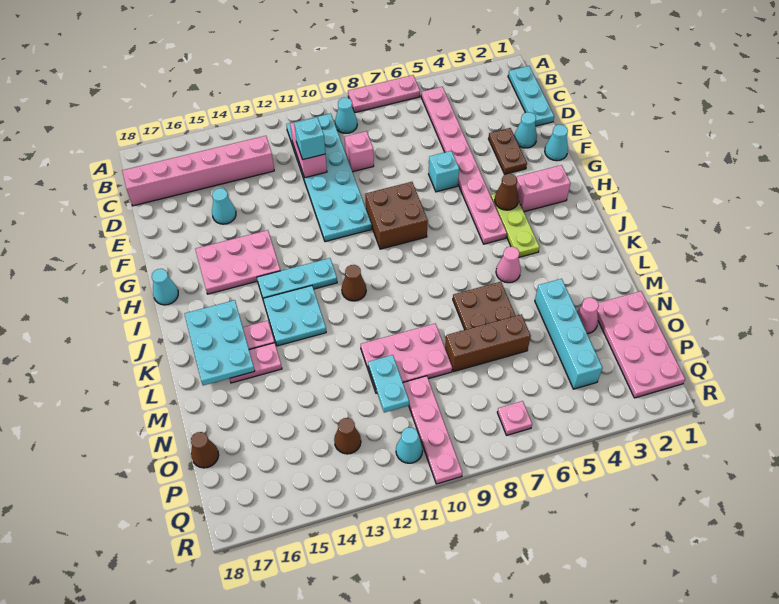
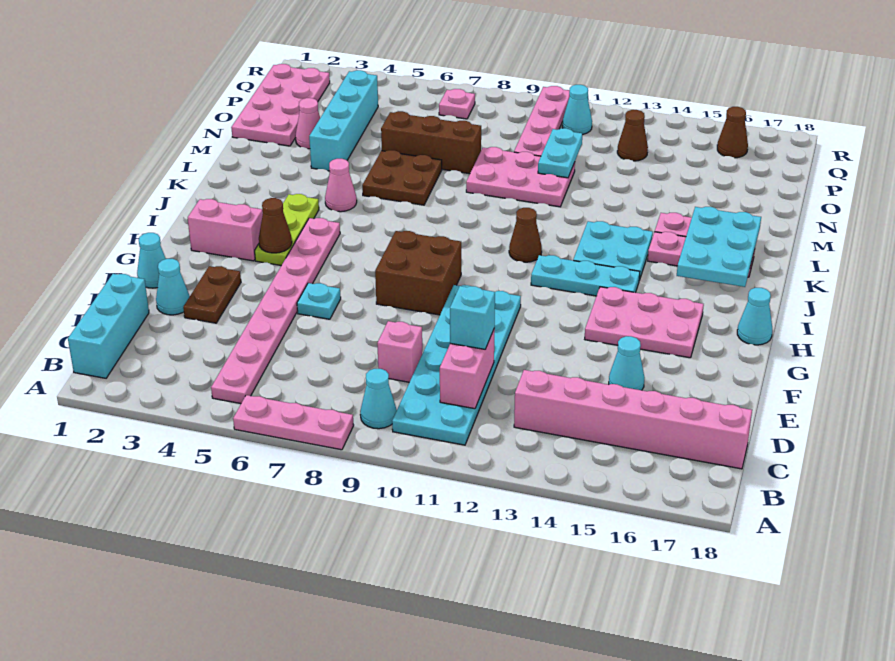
cyan plate B1:D1 level 1 -> cyan brick B1:D1 level 1
cyan brick F6 level 1 -> cyan plate F6 level 1
brown cone O18 level 1 -> brown cone Q16 level 1

